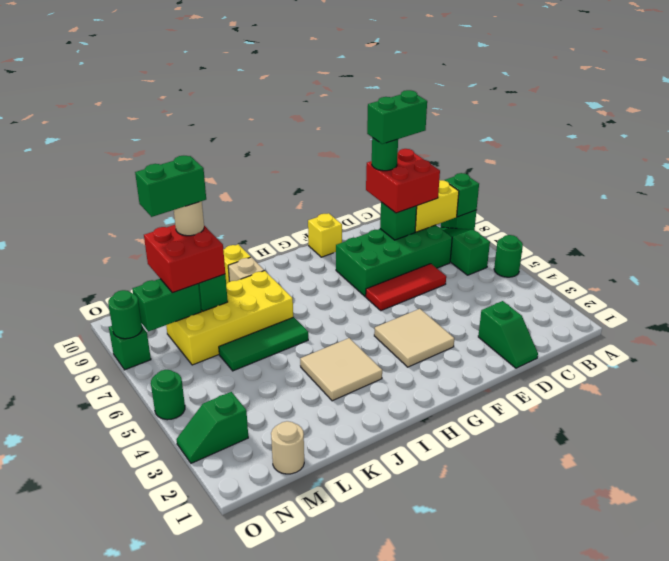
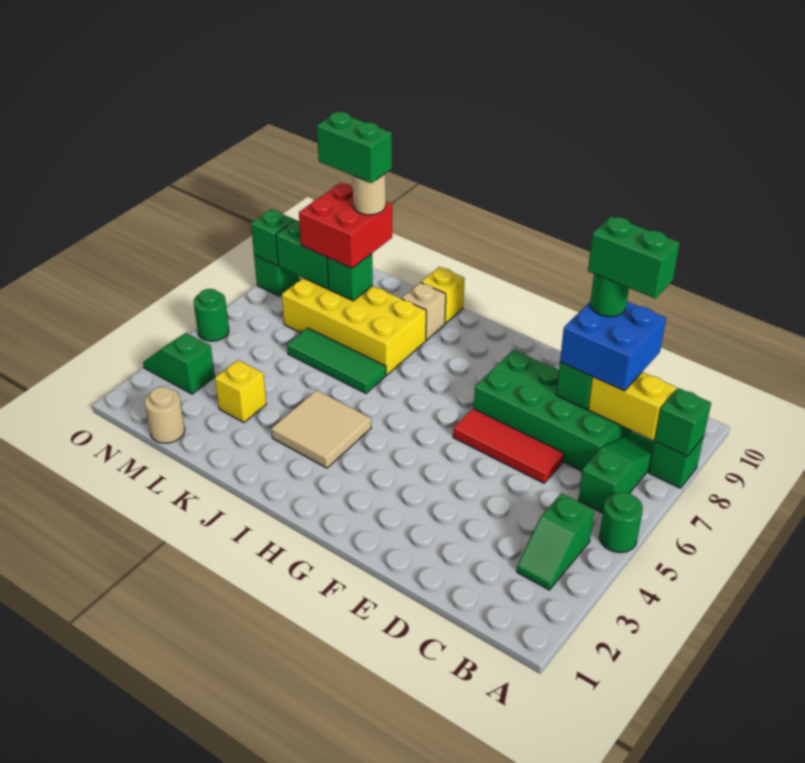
red brick C8:D9 level 3 -> blue brick C8:D9 level 3
green slope D1:D2 level 1 top 2 -> green slope B3:B4 level 1 top 4
tan tile F3:G4 level 1 -> none
yellow brick F10 level 1 -> yellow brick L3 level 1
green round brick O8 level 2 -> green brick O8 level 2

